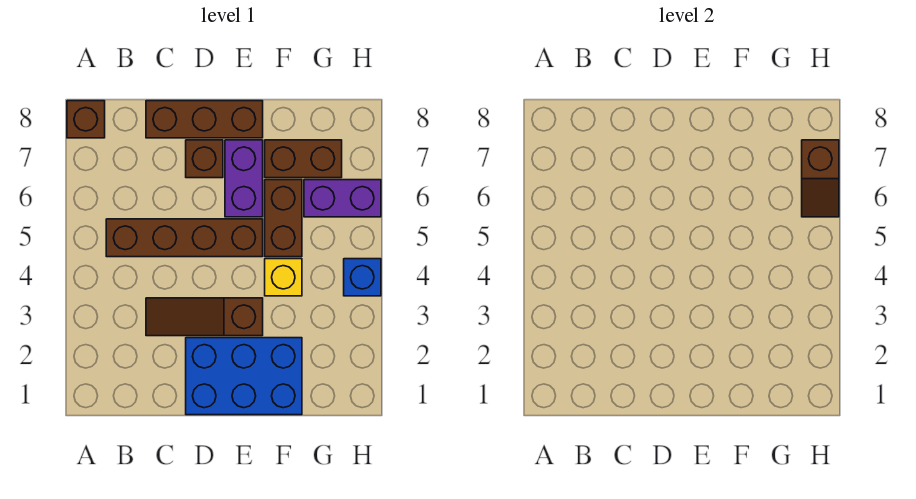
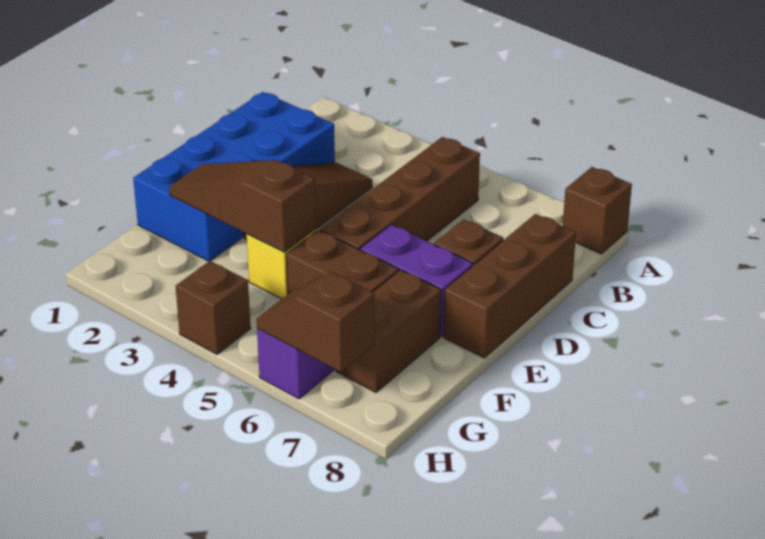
blue brick D1:F2 level 1 -> blue brick C1:F2 level 1
none -> brown slope F2:F4 level 2 top 4
blue brick H4 level 1 -> brown brick H4 level 1

